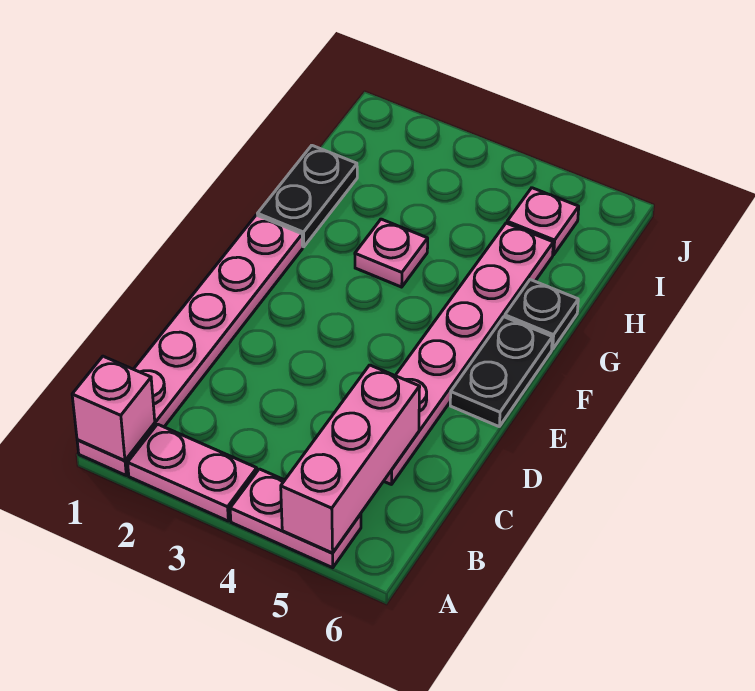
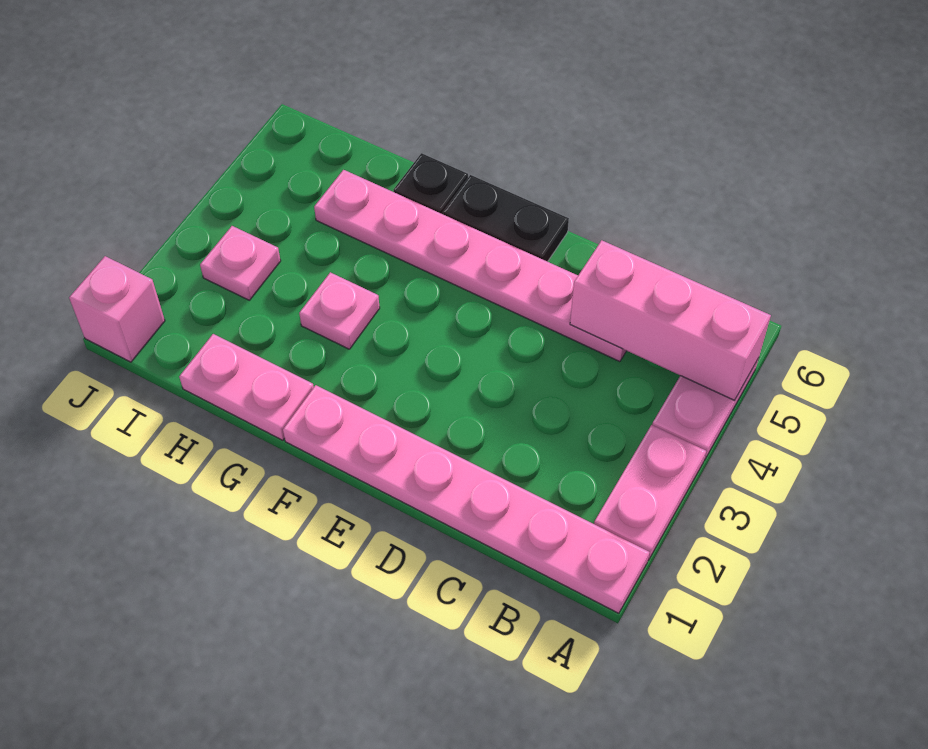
pink brick A1 level 2 -> pink brick J1 level 1
black plate G1:H1 level 1 -> pink plate G1:H1 level 1
pink plate I5 level 1 -> pink plate I3 level 1

